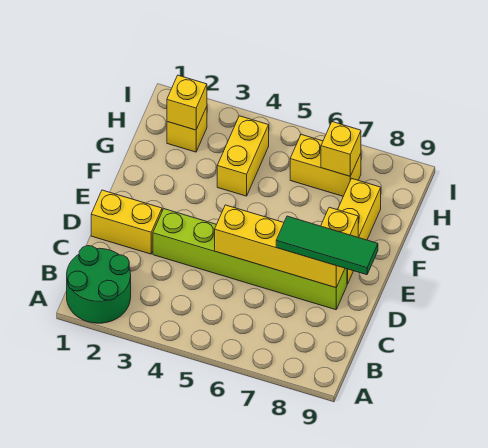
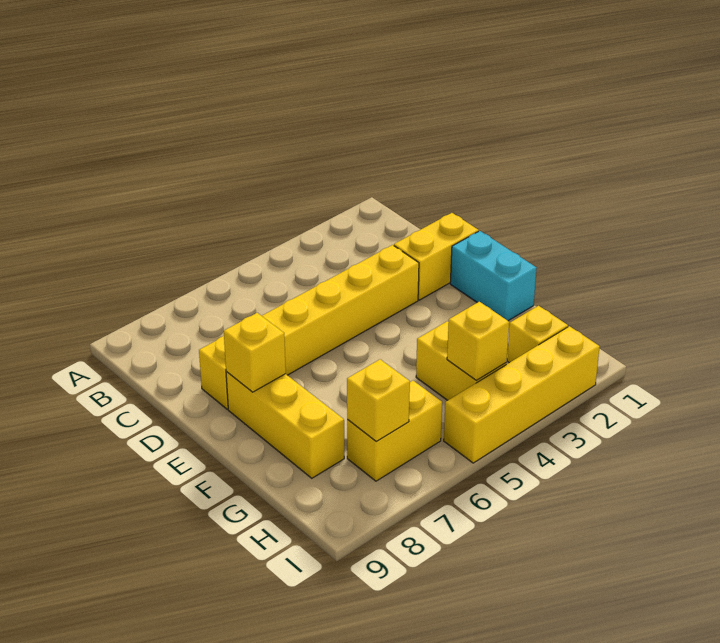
green round brick A1:B2 level 1 -> none
lime brick D3:D8 level 1 -> yellow brick D3:D8 level 1
yellow brick D5:D8 level 2 -> yellow brick I2:I5 level 1
green tile D7:D9 level 3 -> none
none -> cyan brick E1:F1 level 1
yellow brick H2 level 2 -> yellow brick H4 level 2

